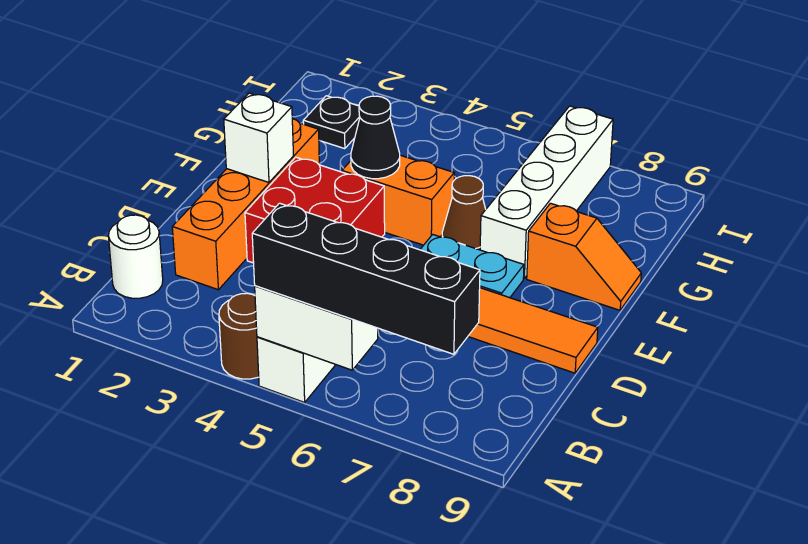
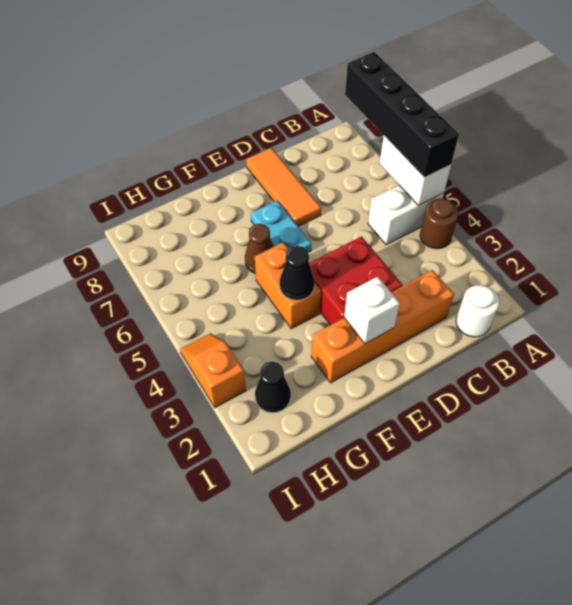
white brick F7:I7 level 1 -> none
orange slope F8:F9 level 1 top 8 -> orange slope I3:I4 level 1 top 3
black plate H2 level 1 -> black cone H2 level 1

